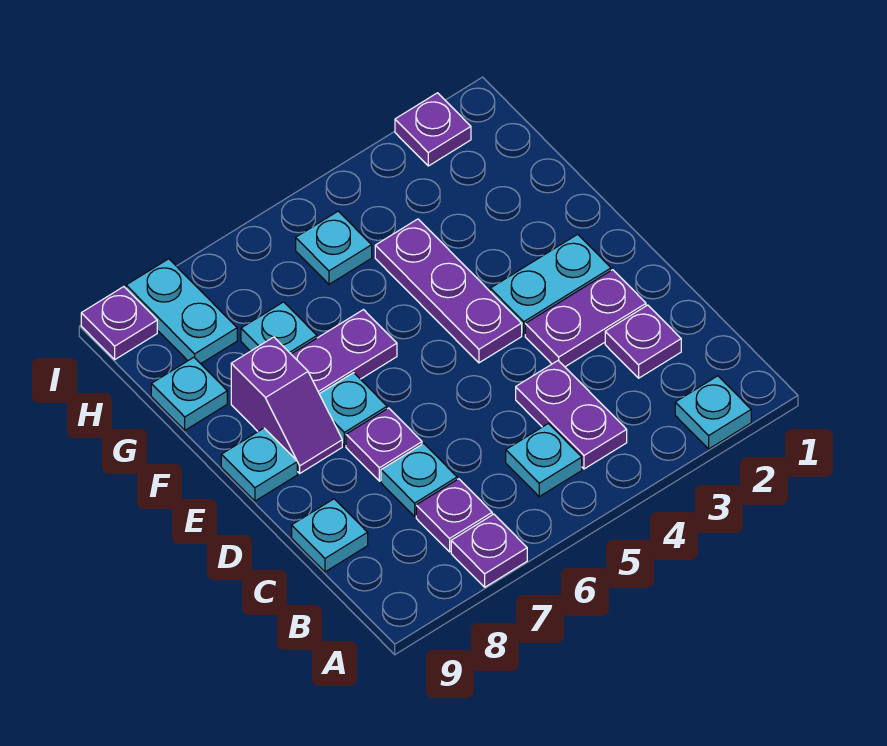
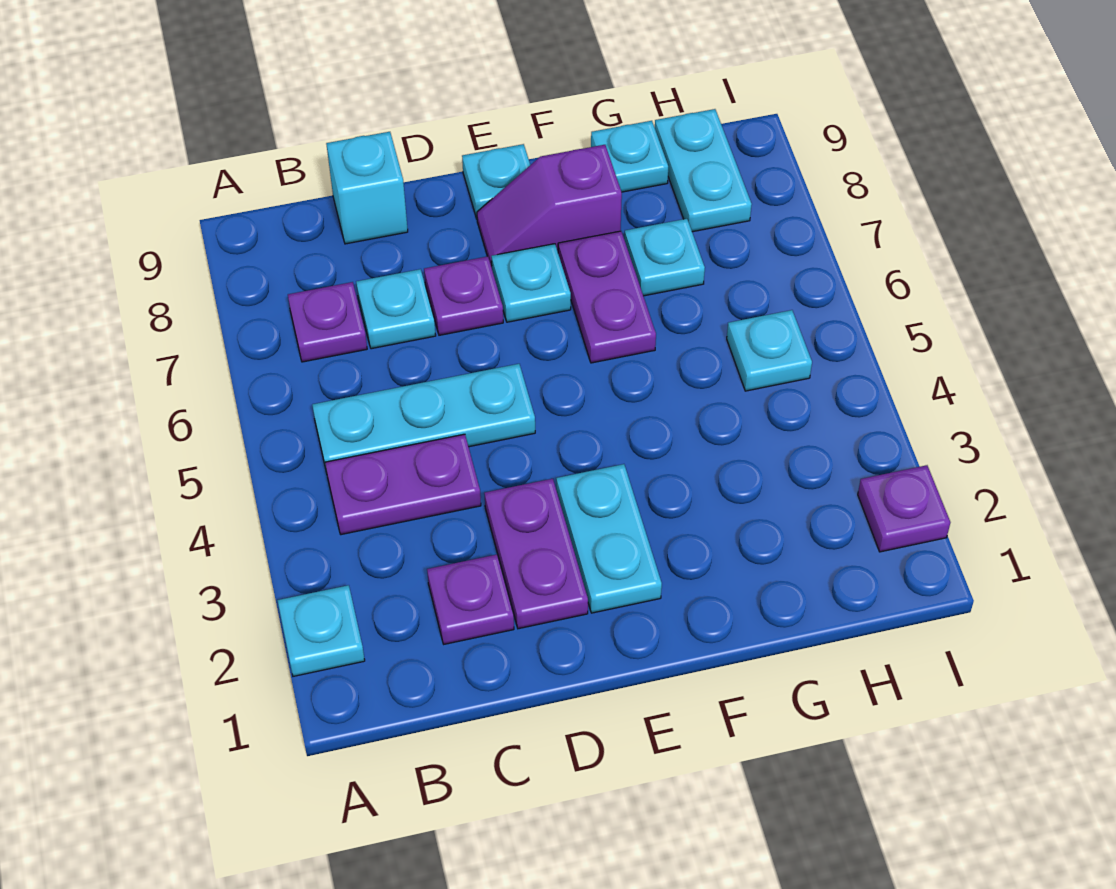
purple plate A7 level 1 -> none
cyan plate B5 level 1 -> cyan plate B5:D5 level 1
cyan plate C9 level 1 -> cyan brick C9 level 1
purple plate E4:G4 level 1 -> none
cyan plate H8:I8 level 1 -> cyan plate H8:H9 level 1
purple plate I9 level 1 -> none

